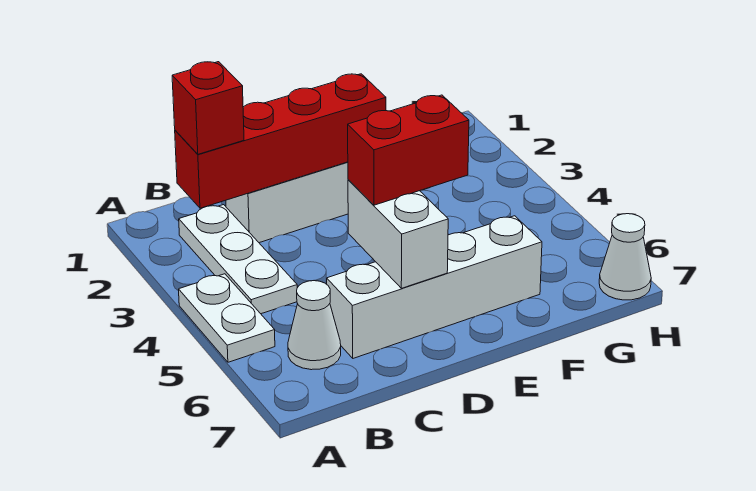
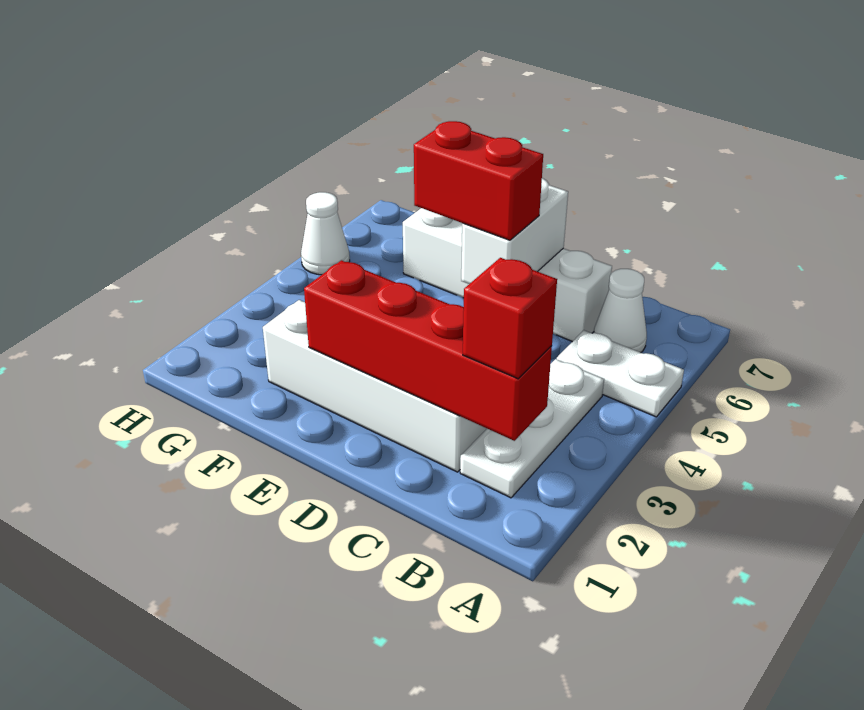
white plate A4:A5 level 1 -> white plate A5:B5 level 1
white cone H7 level 1 -> white cone H5 level 1

